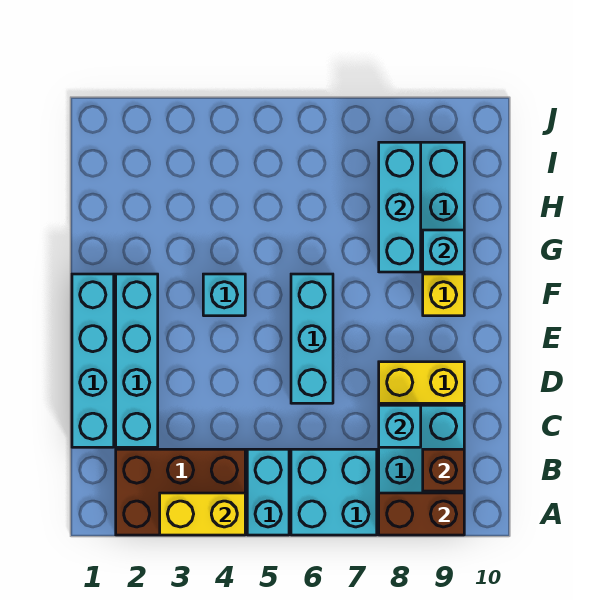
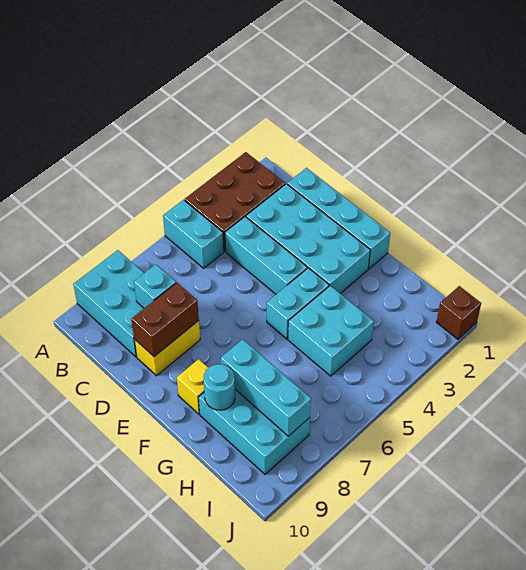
yellow brick A3:A4 level 2 -> none
cyan brick A6:B7 level 1 -> cyan brick G4:H5 level 1
brown brick A8:A9 level 2 -> brown brick D8:D9 level 2
brown brick B9 level 2 -> brown brick J1 level 1
cyan brick C2:F2 level 1 -> cyan brick C2:F3 level 1
cyan brick D6:F6 level 1 -> cyan brick C4:E4 level 1
cyan brick F4 level 1 -> cyan brick F4:F5 level 1
cyan brick G9 level 2 -> cyan round brick G9 level 2

